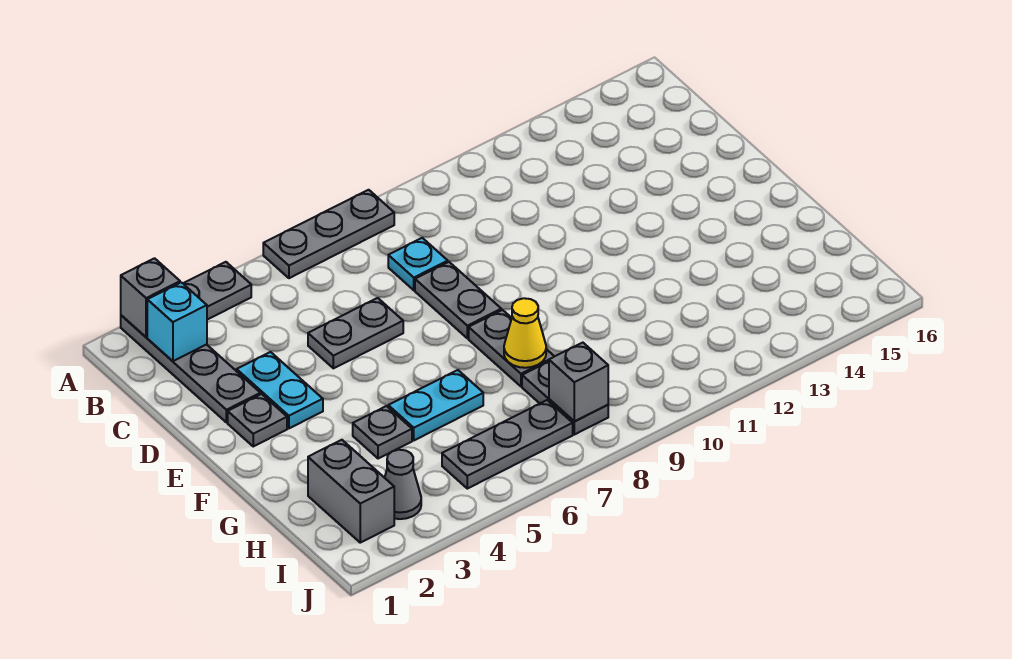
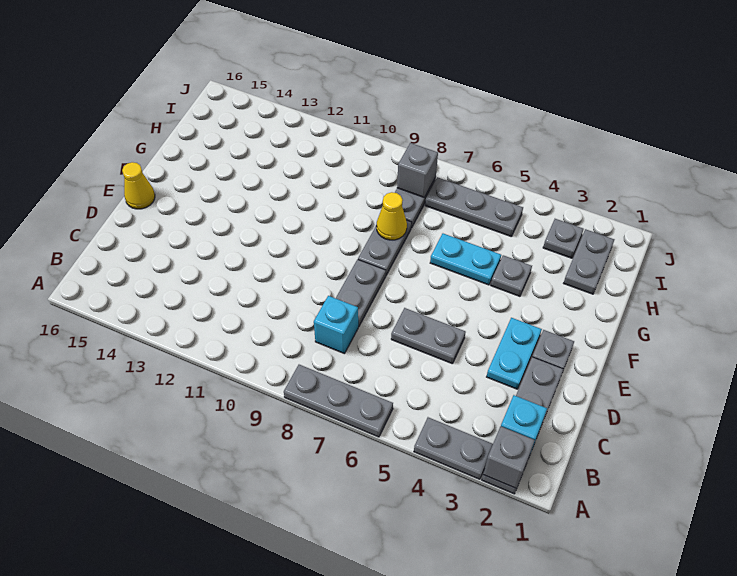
cyan plate C8 level 1 -> cyan brick C8 level 1
none -> yellow cone E16 level 1
grey brick H2:I2 level 1 -> grey plate H2:I2 level 1
grey cone I3 level 1 -> grey plate I3 level 1

